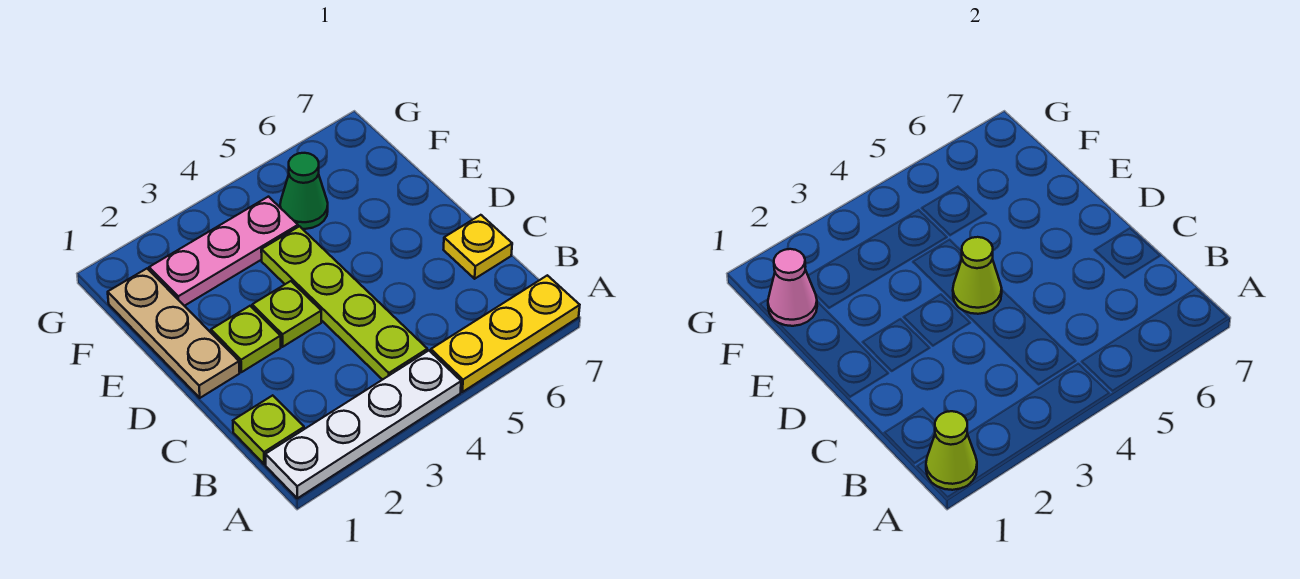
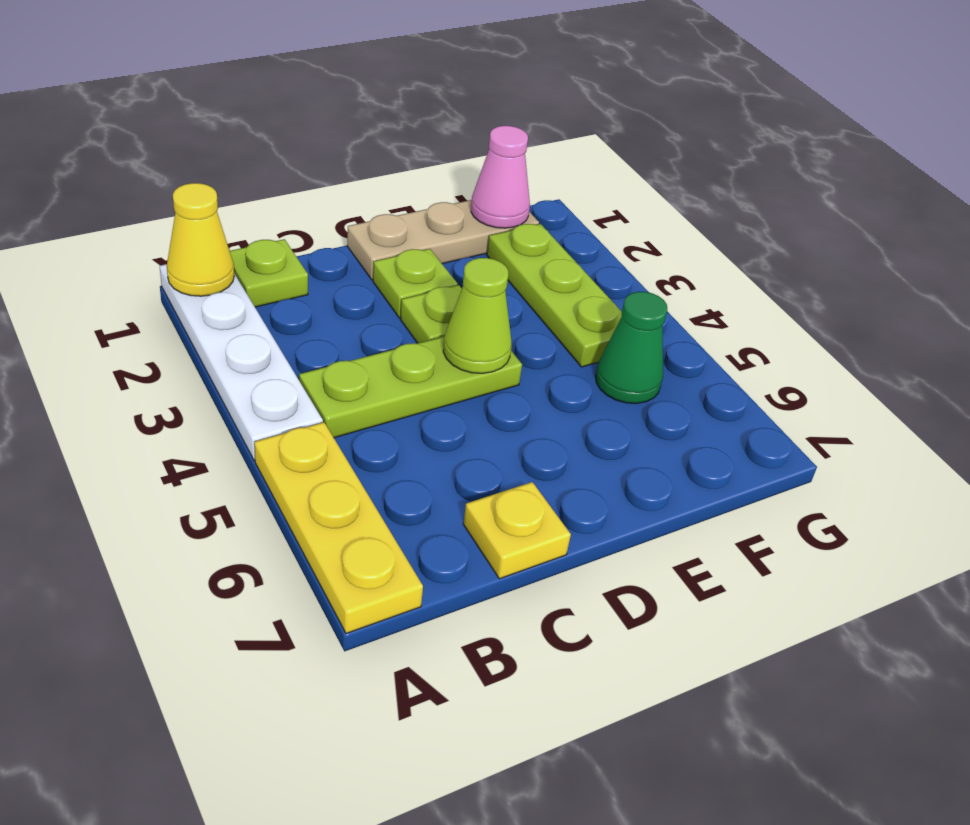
lime cone A1 level 2 -> yellow cone A1 level 2
lime plate B4:E4 level 1 -> lime plate B4:D4 level 1
pink plate F2:F4 level 1 -> lime plate F2:F4 level 1

